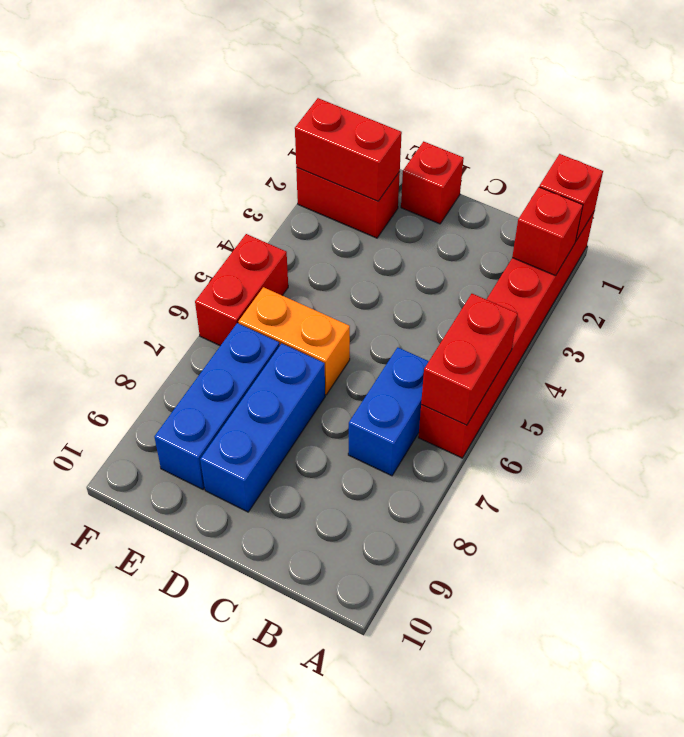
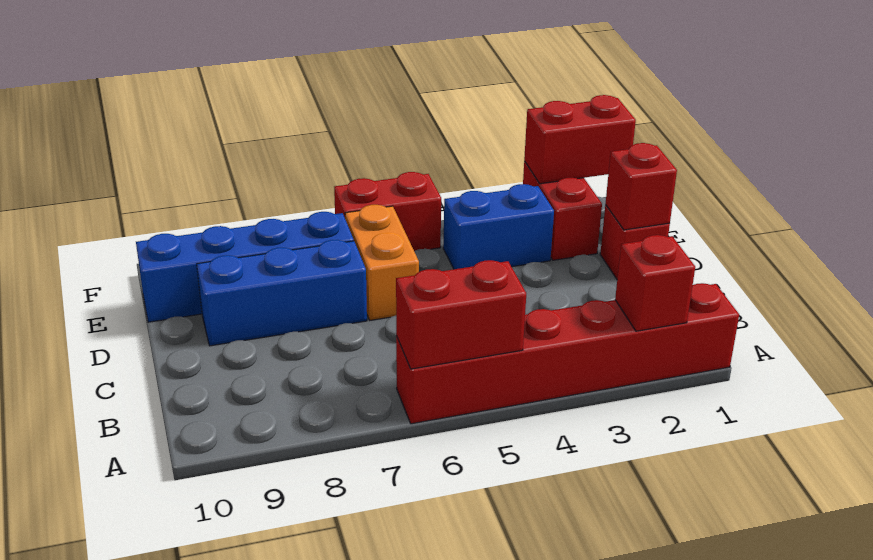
red brick A1 level 2 -> red brick D1 level 2
blue brick B6:B7 level 1 -> blue brick E3:E4 level 1
red brick E2:F2 level 2 -> red brick F1:F2 level 2
blue brick E7:E9 level 1 -> blue brick E7:E10 level 1

